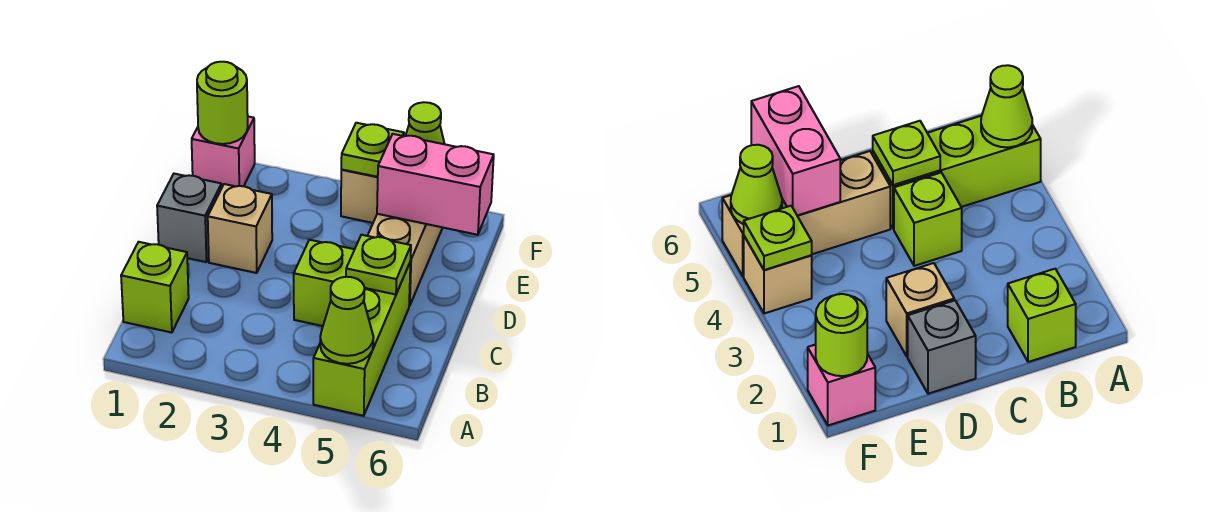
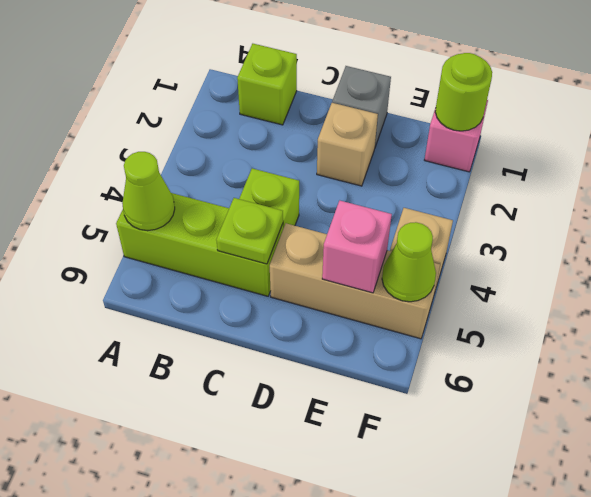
pink brick E5:E6 level 2 -> pink brick E5 level 2
lime plate F4 level 2 -> none

